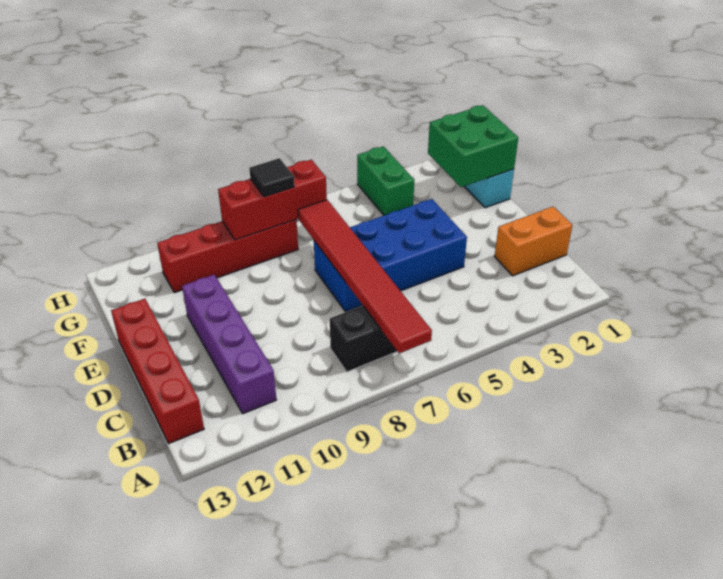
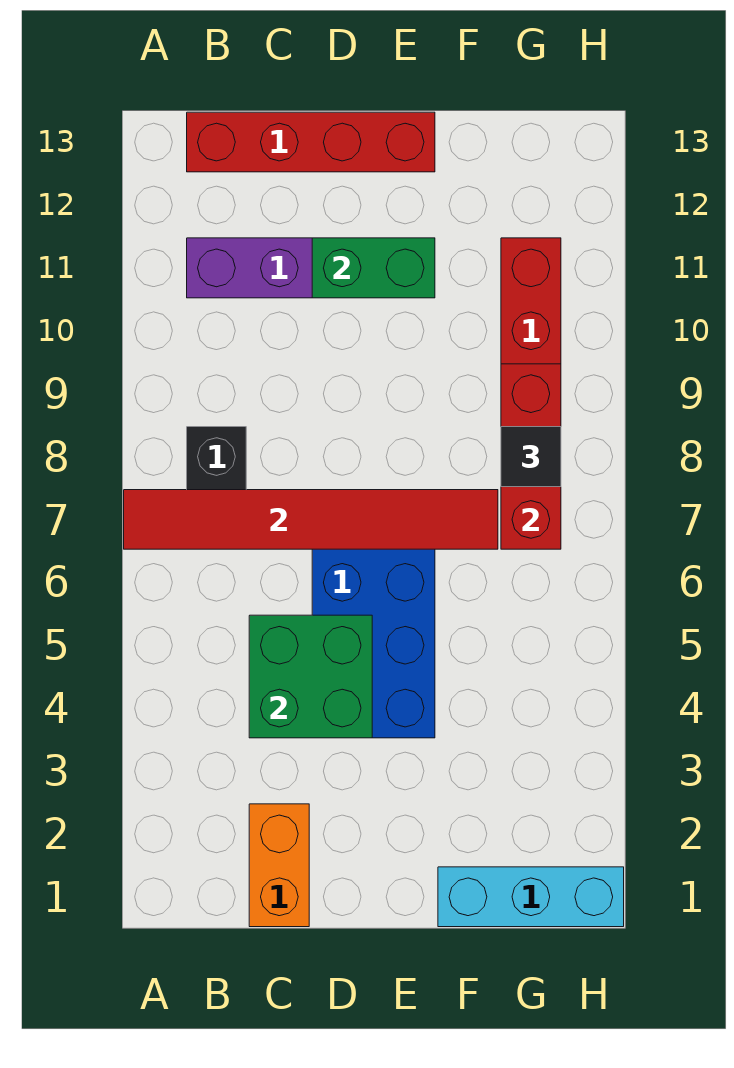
green brick F1:G2 level 2 -> green brick C4:D5 level 2
green brick G4:H4 level 1 -> green brick D11:E11 level 2

